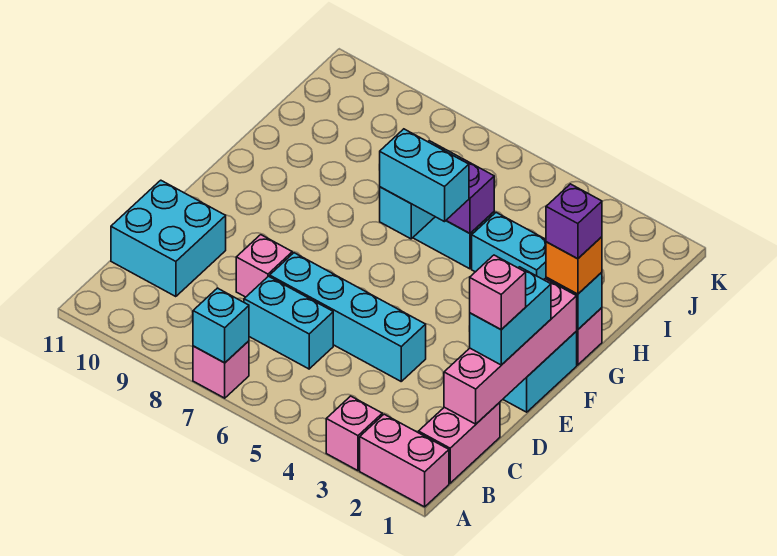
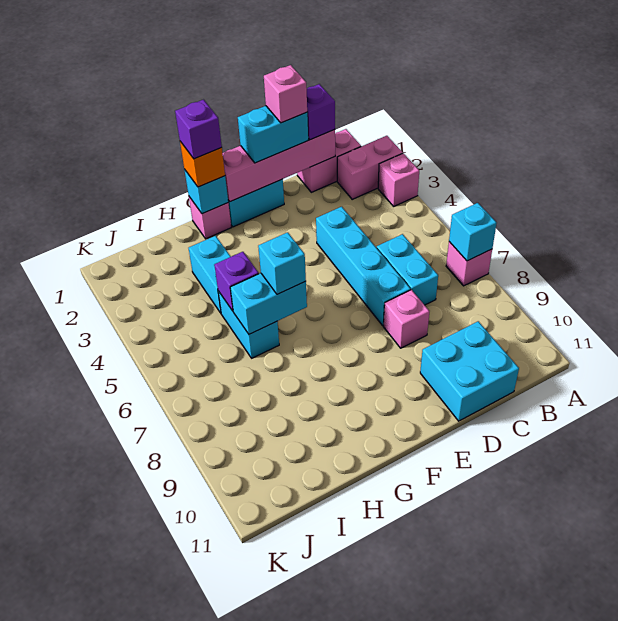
pink brick A1:A2 level 1 -> pink brick A2:B2 level 1
none -> purple brick C1 level 3
cyan brick G5:G6 level 3 -> cyan brick G6 level 3

